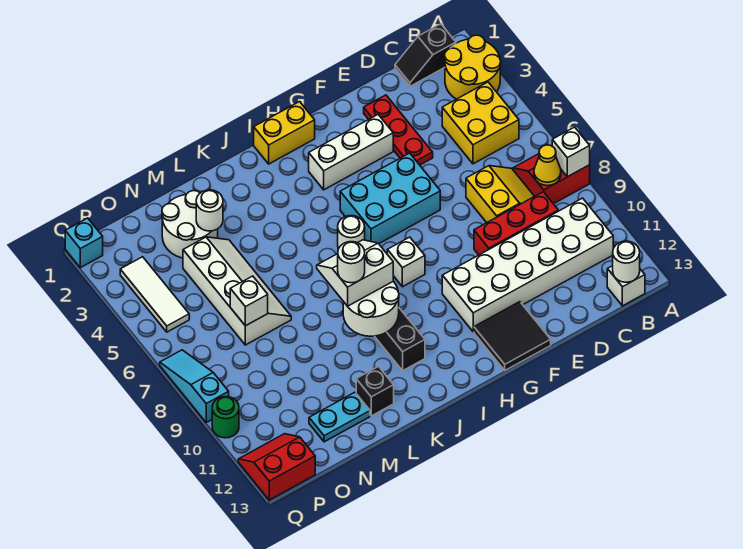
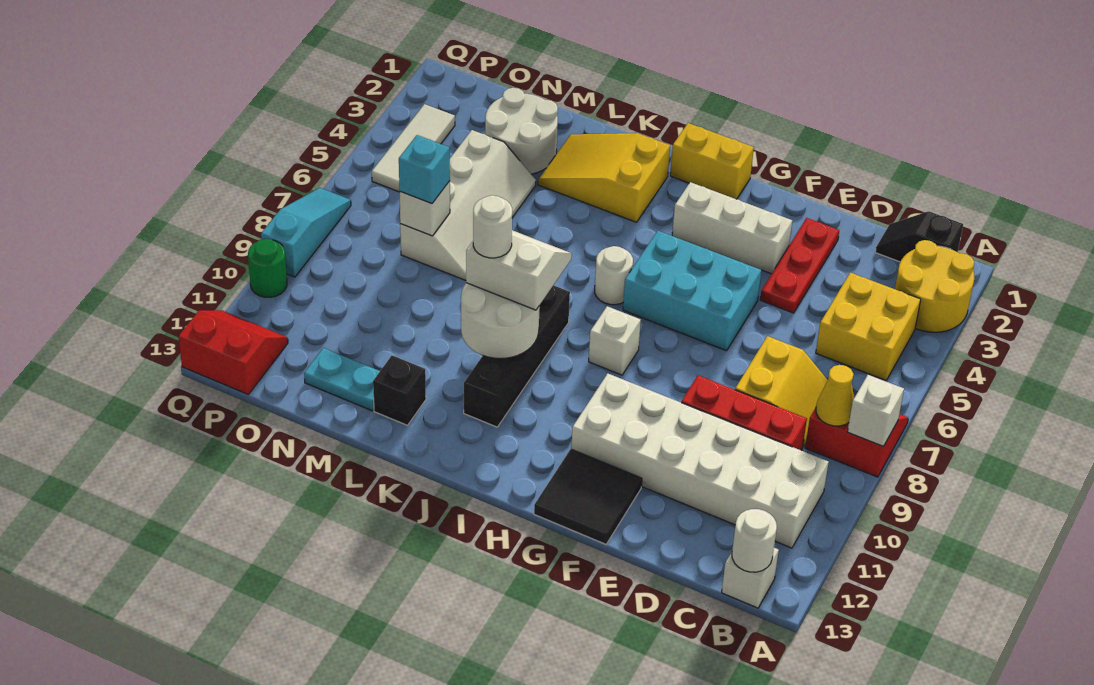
none -> yellow slope J2:L3 level 1 top J
white round brick M3 level 2 -> none
cyan brick Q1 level 1 -> cyan brick N7 level 3

